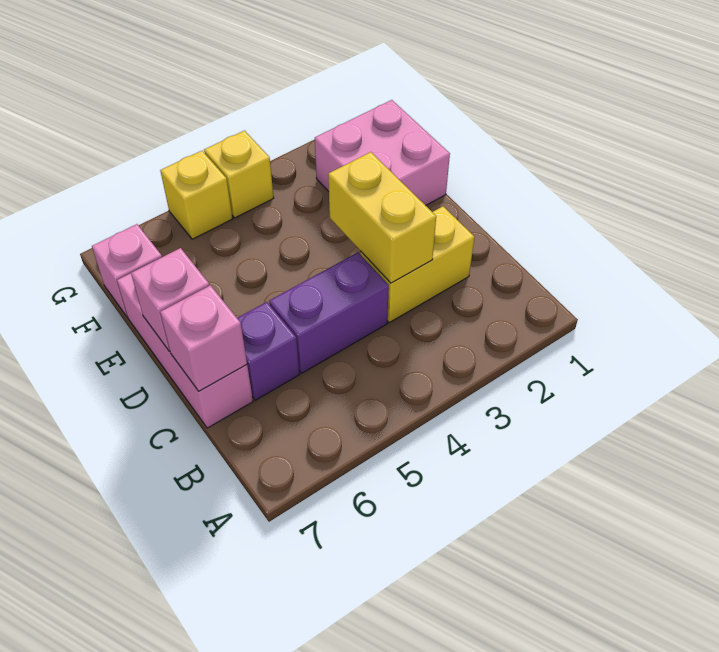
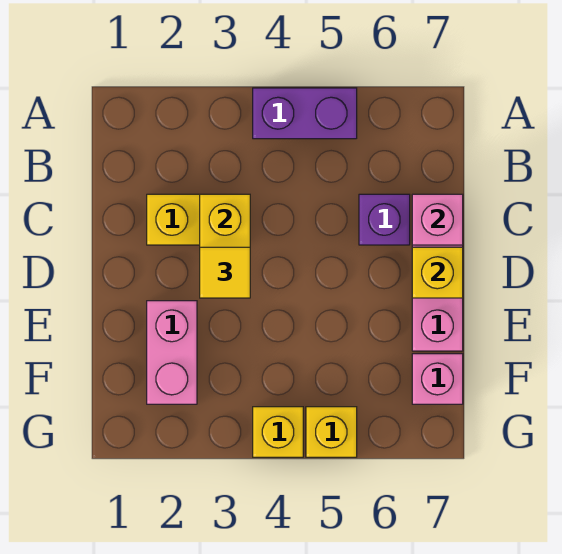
purple brick C4:C5 level 1 -> purple brick A4:A5 level 1
none -> yellow tile D3 level 3
pink brick D7 level 2 -> yellow brick D7 level 2
pink brick E1:F2 level 1 -> pink brick E2:F2 level 1

